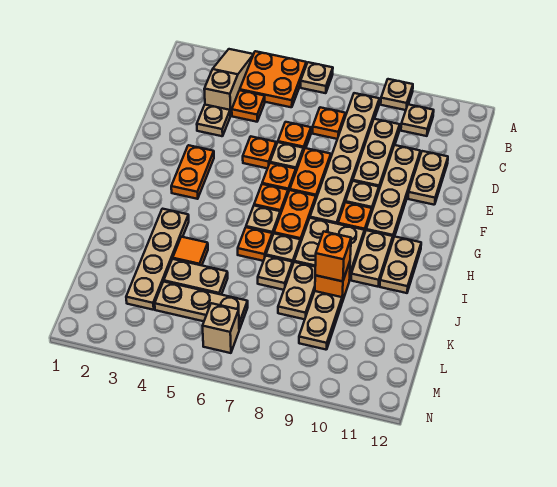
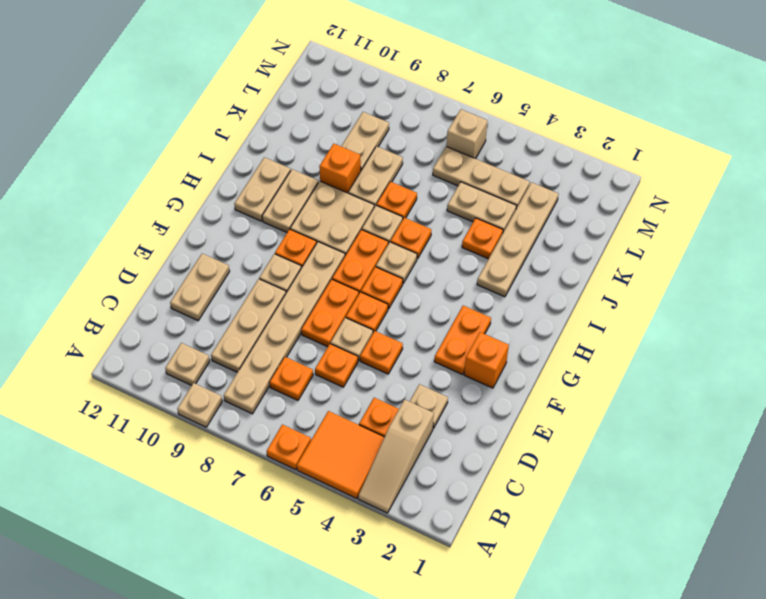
orange plate A4:B5 level 1 -> orange tile A4:B5 level 1
tan plate A6 level 1 -> orange plate A6 level 1
tan plate D10:G10 level 1 -> none
orange tile J4 level 1 -> orange plate J4 level 1
tan plate J7 level 1 -> orange plate J7 level 1
orange brick J9 level 2 -> orange brick F2 level 1

